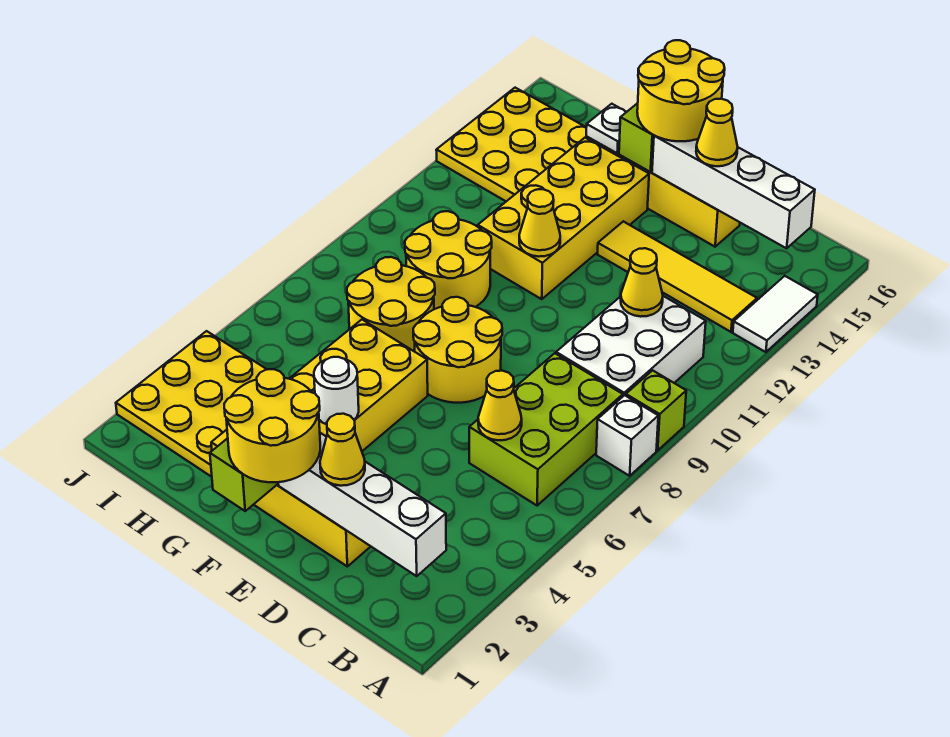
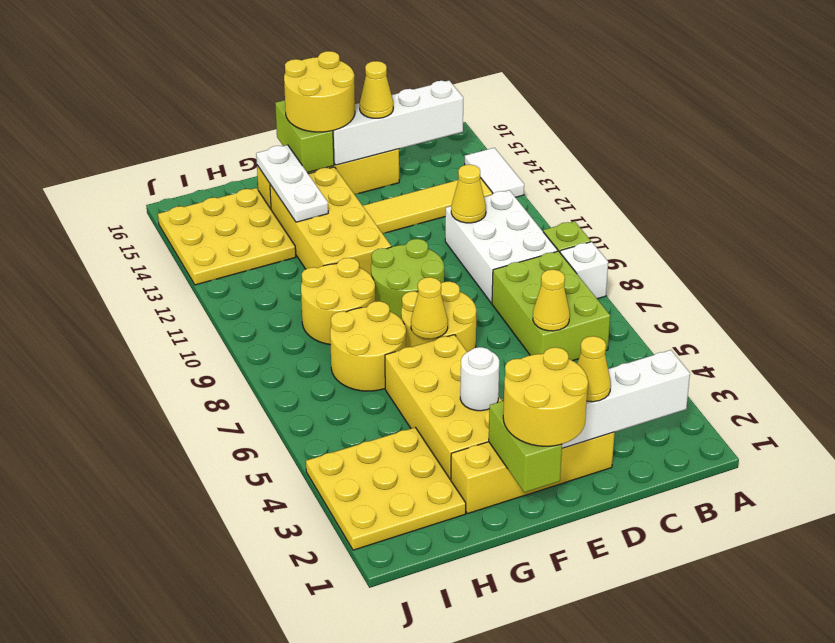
none -> lime round brick E9:F10 level 1
yellow cone F11 level 2 -> yellow cone F7 level 2
white plate G15 level 2 -> white plate G13:G15 level 2

